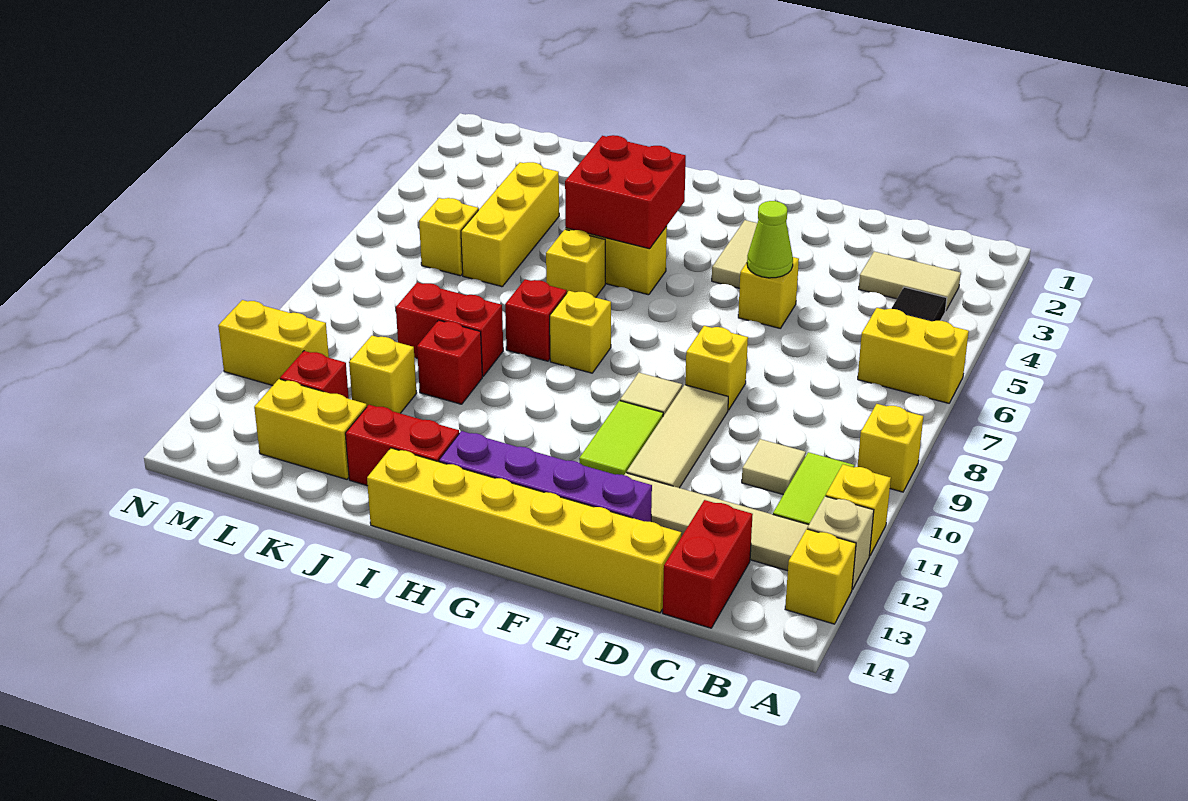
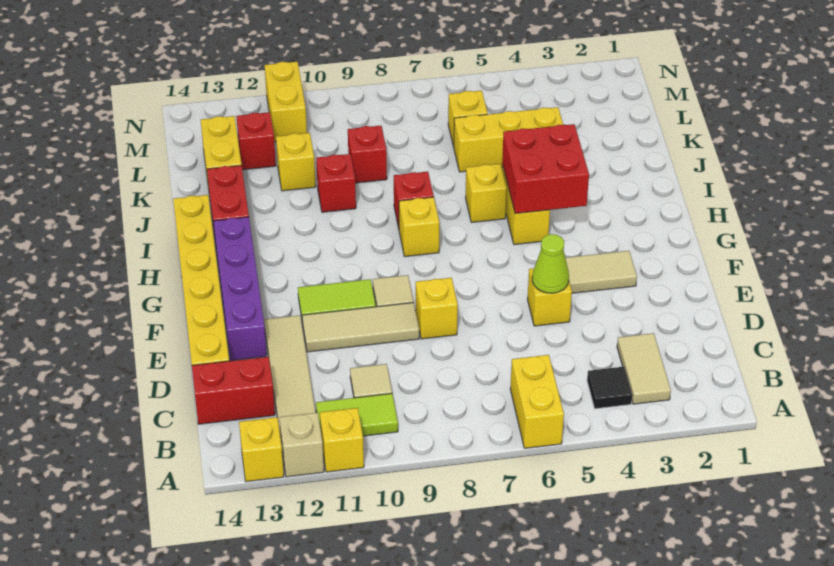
yellow brick A9 level 1 -> none
red brick J9:K9 level 1 -> red brick K9 level 1

